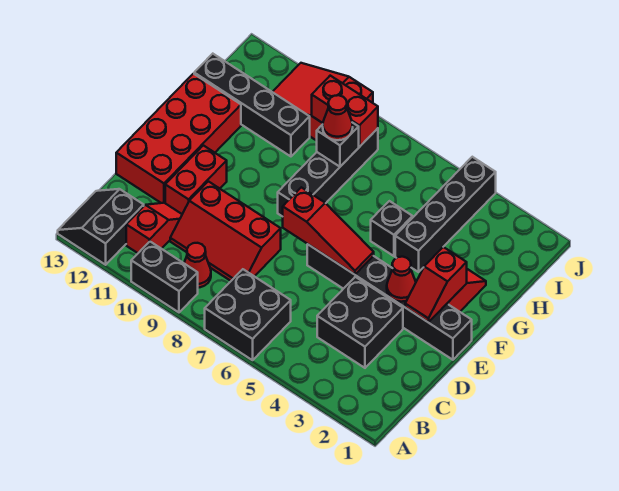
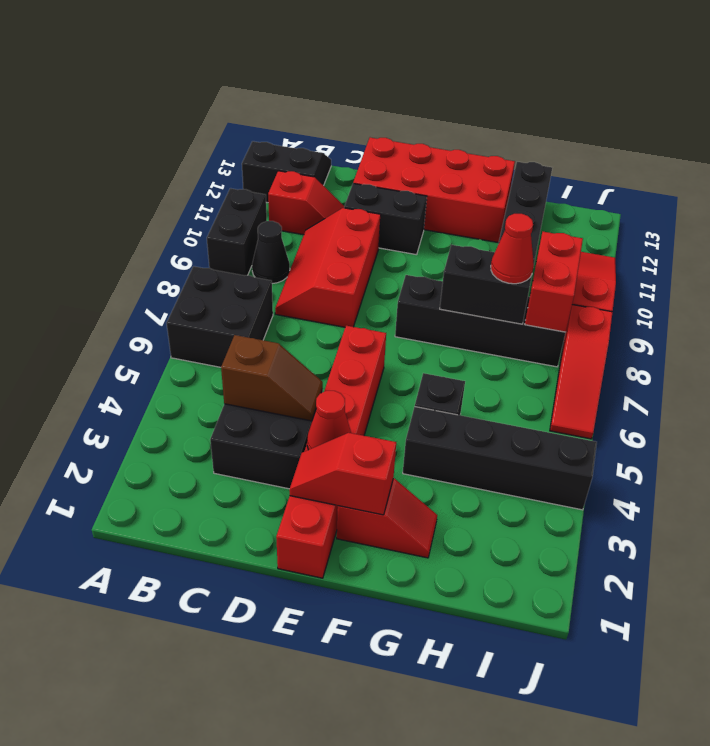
red cone B9 level 1 -> black cone B9 level 1
none -> brown slope C4:D4 level 2 top C
red brick D11:E11 level 1 -> black brick D11:E11 level 1
black brick E1:E6 level 1 -> red brick E1:E6 level 1
red slope E5:E7 level 2 top 7 -> red slope J6:J8 level 1 top 8
black brick H8 level 2 -> black brick G8:H8 level 2

